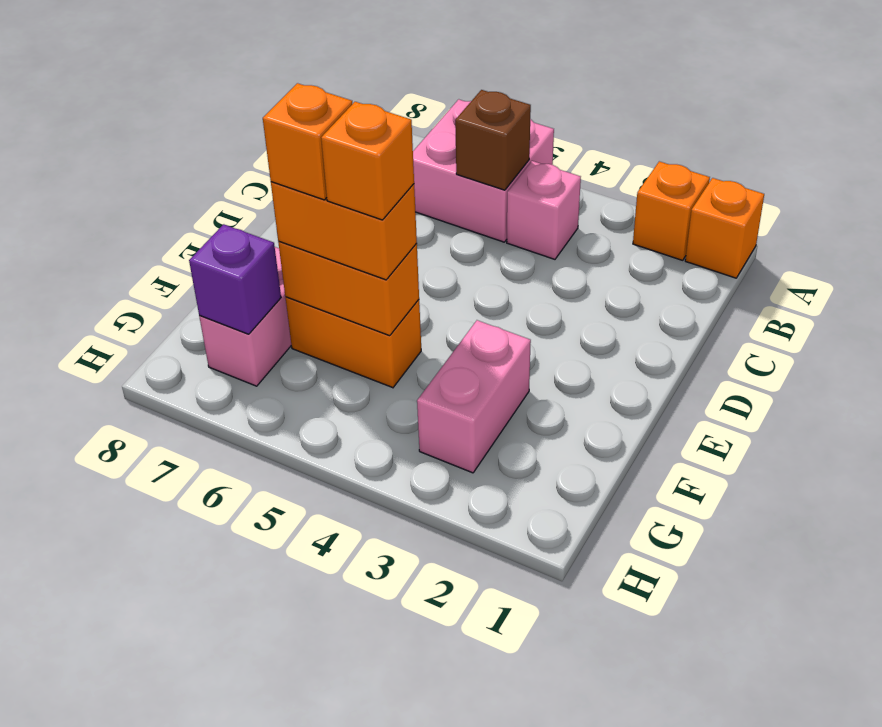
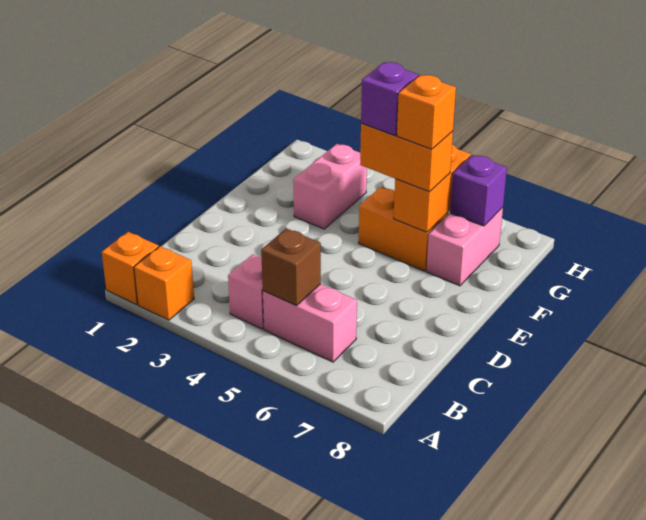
pink brick A5:B6 level 1 -> pink brick B5:B6 level 1
orange brick F5:F6 level 2 -> orange brick F6:G6 level 2
orange brick F5 level 4 -> purple brick F5 level 4

